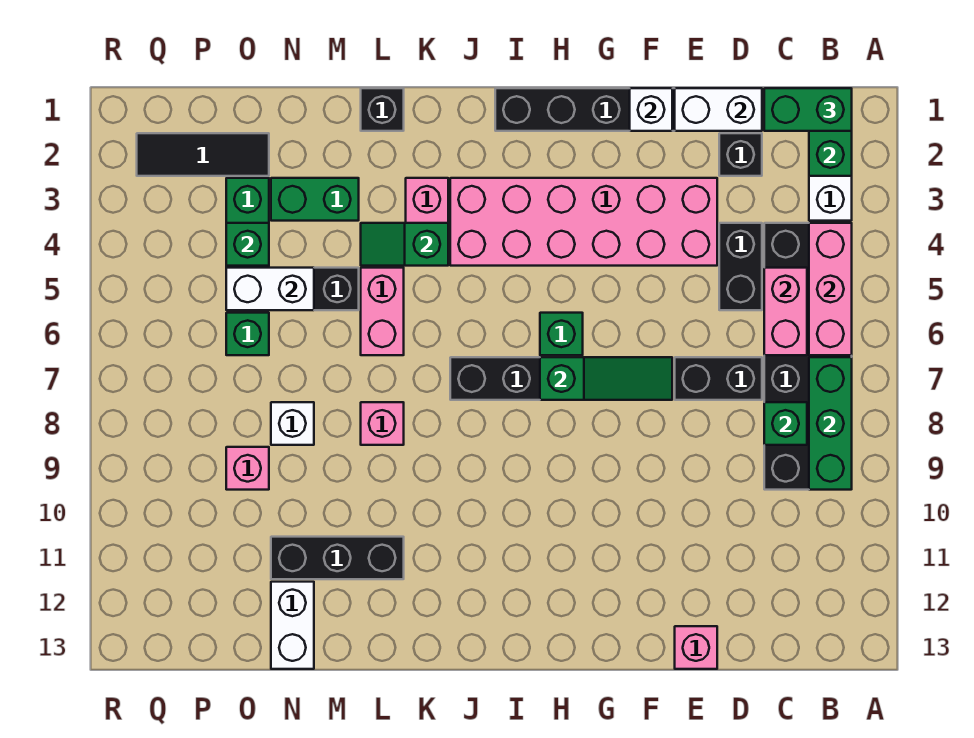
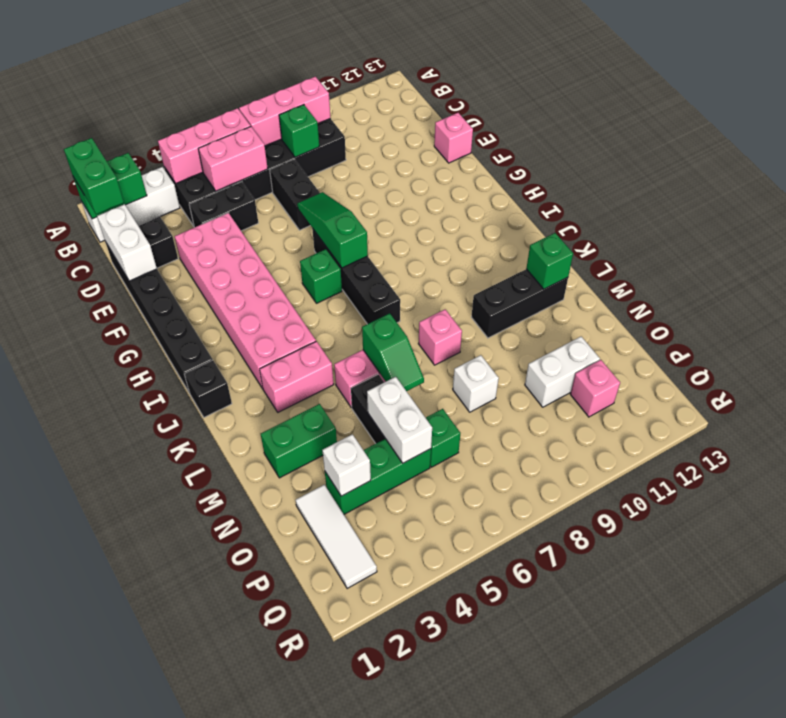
green brick B7:B9 level 2 -> pink brick B7:B9 level 2
white brick F1 level 2 -> white brick O3 level 2
green slope K4:L4 level 2 top K -> green slope L6:M6 level 2 top L
black brick L1 level 1 -> black brick J1 level 1
black brick L11:N11 level 1 -> black brick L10:L12 level 1
green brick M3:N3 level 1 -> green brick M2:M3 level 1
white brick N12:N13 level 1 -> white brick O10:O11 level 1
black tile O2:Q2 level 1 -> white tile O2:Q2 level 1
green brick O4 level 2 -> green brick L12 level 2
pink brick O9 level 1 -> pink brick P11 level 1

